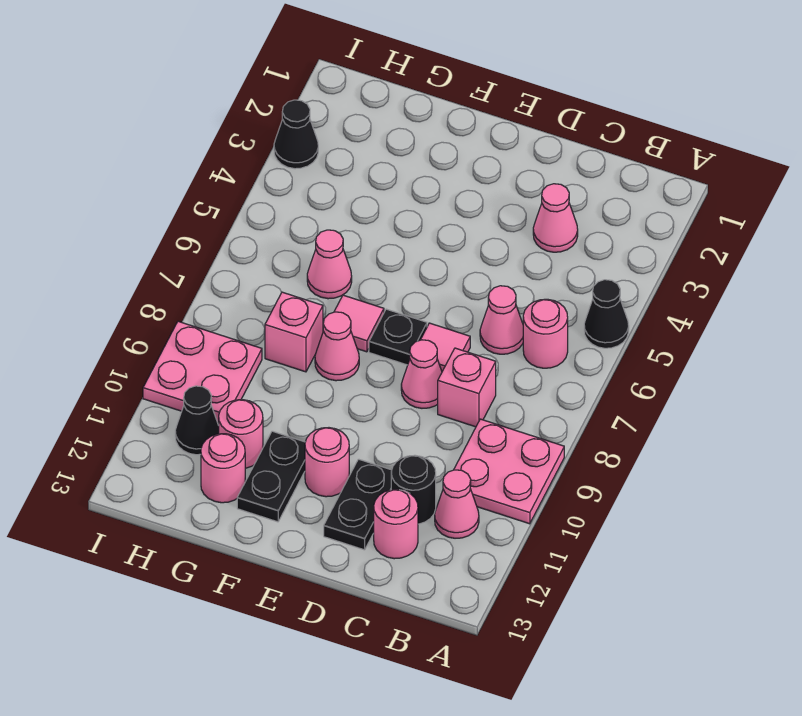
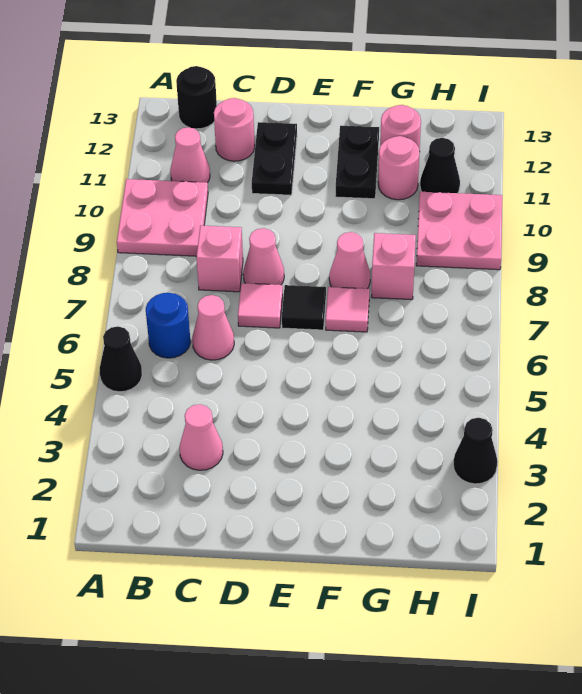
pink round brick B6 level 1 -> blue round brick B6 level 1
black round brick C11 level 1 -> black round brick B13 level 1
black plate E7 level 1 -> black tile E7 level 1
pink round brick E11 level 1 -> none
pink cone G6 level 1 -> none

